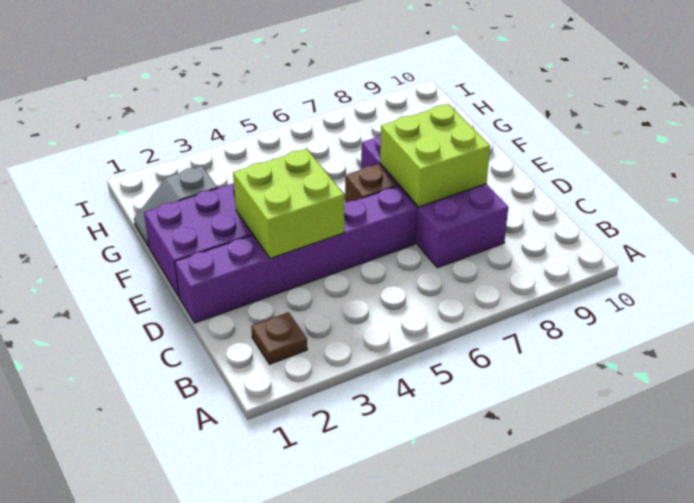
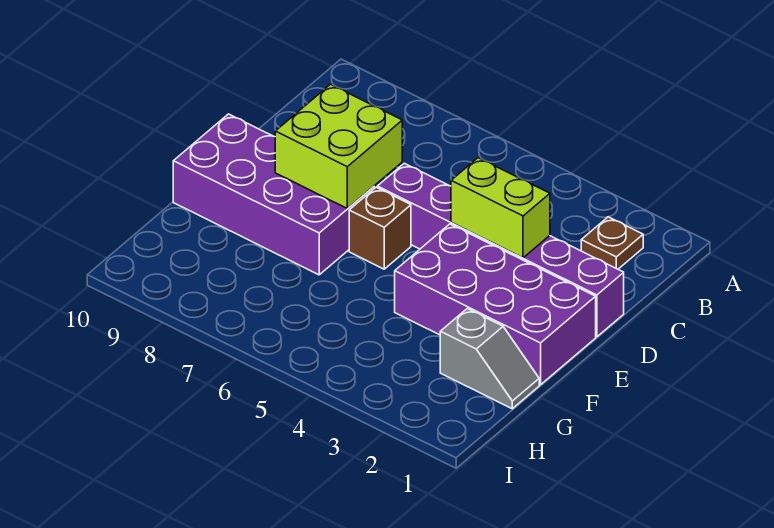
purple brick C7:F8 level 1 -> purple brick E7:F10 level 1
lime brick D3:E4 level 2 -> lime brick D3:D4 level 2

